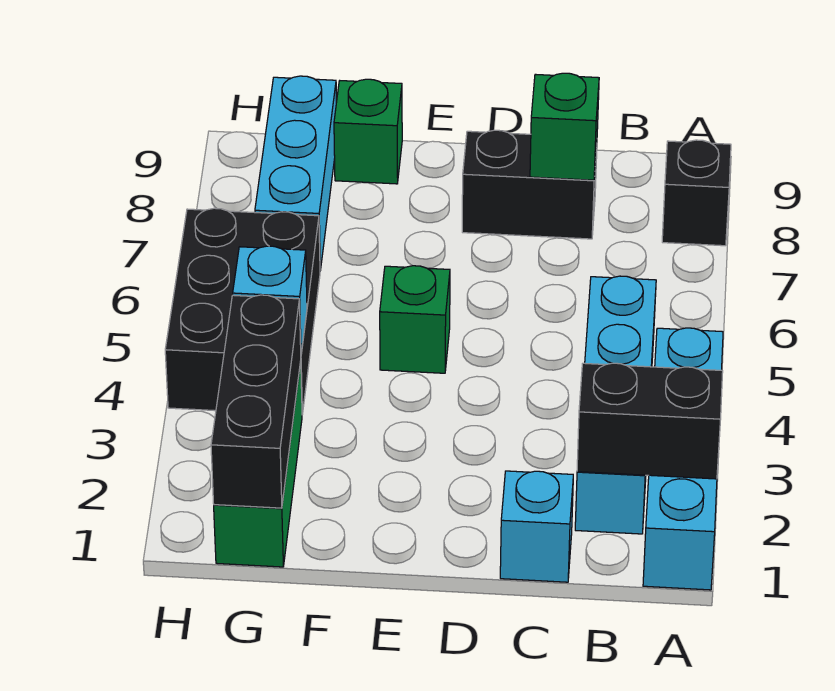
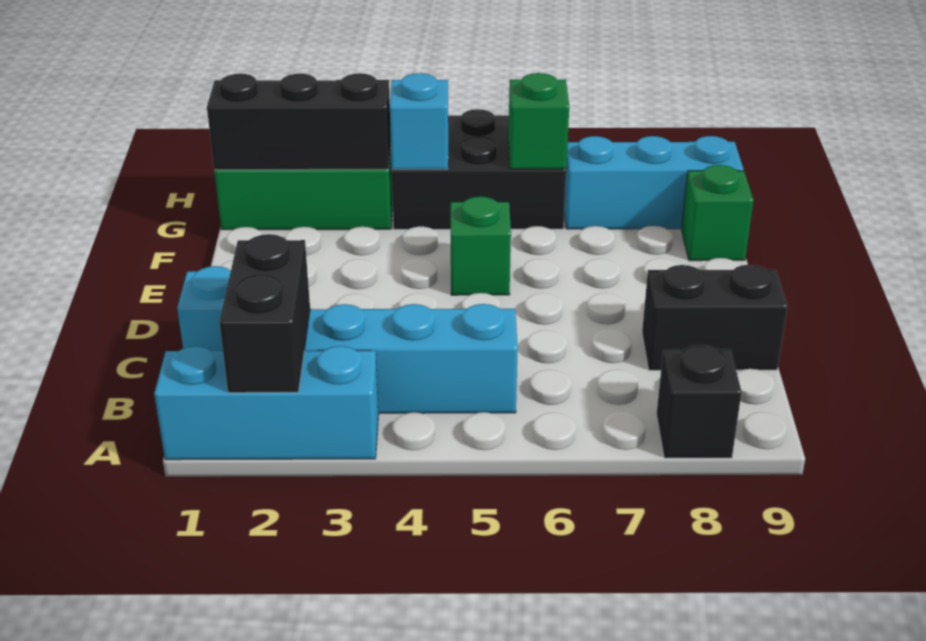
cyan brick A1:A4 level 1 -> cyan brick A1:A3 level 1
black brick C8:D8 level 1 -> black brick C8:C9 level 1
green brick C8 level 2 -> green brick G6 level 2

